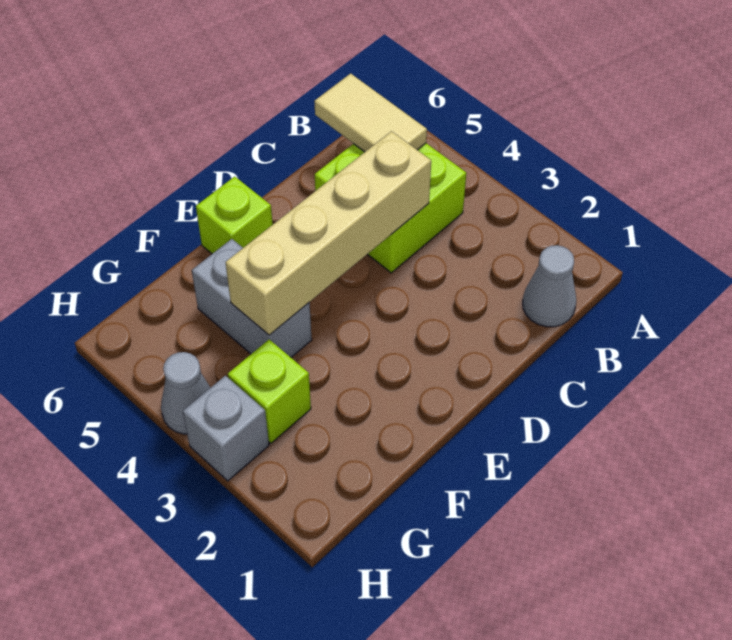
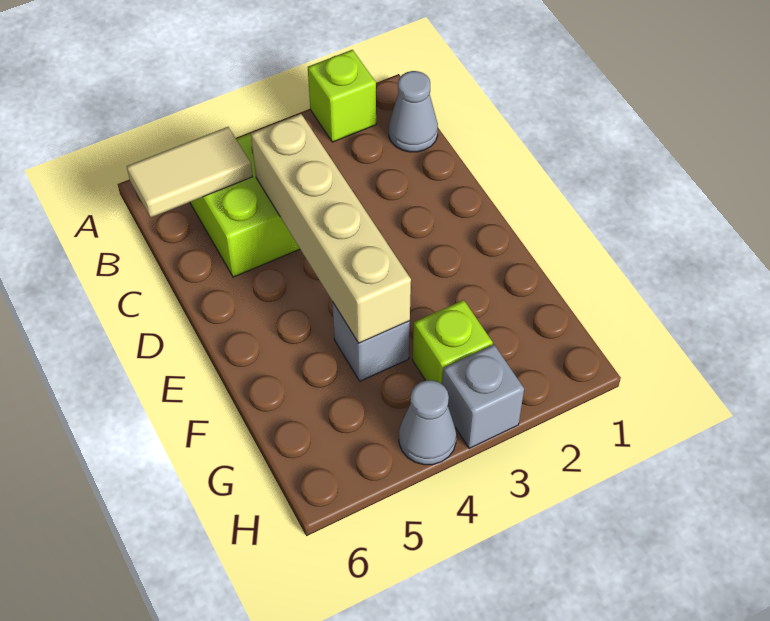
lime brick E6 level 1 -> lime brick A2 level 1
grey brick F4:F5 level 1 -> grey brick F4 level 1

